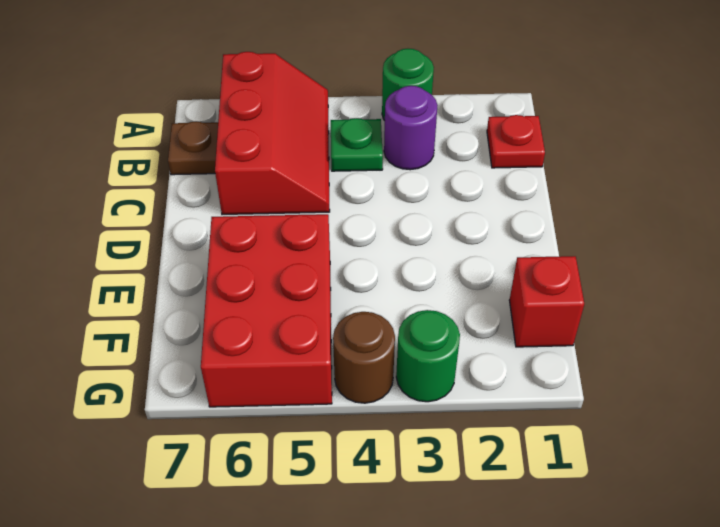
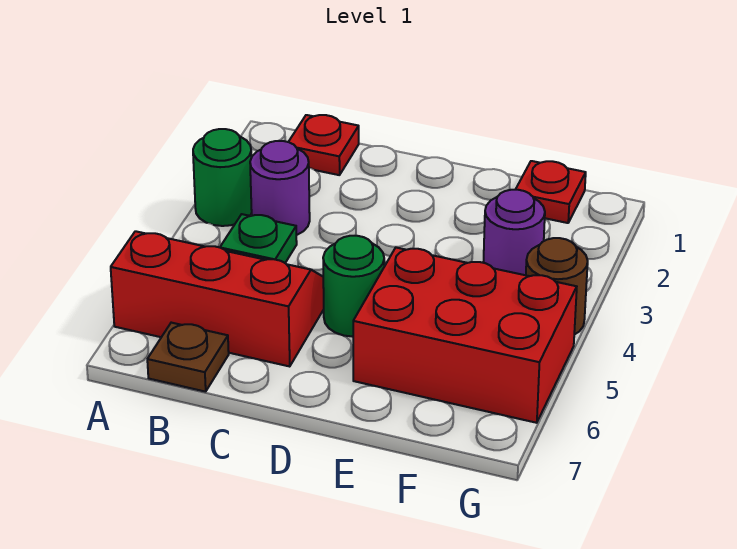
red brick F1 level 1 -> red plate F1 level 1
none -> purple round brick F3 level 1
green round brick G3 level 1 -> green round brick D5 level 1

